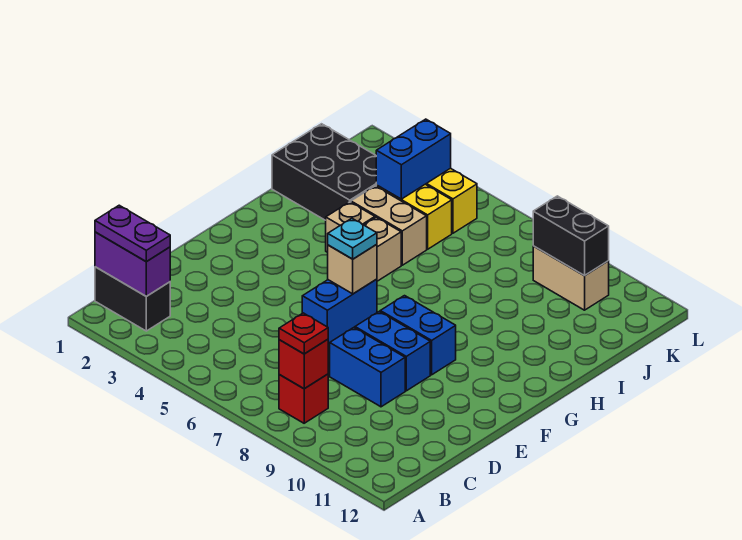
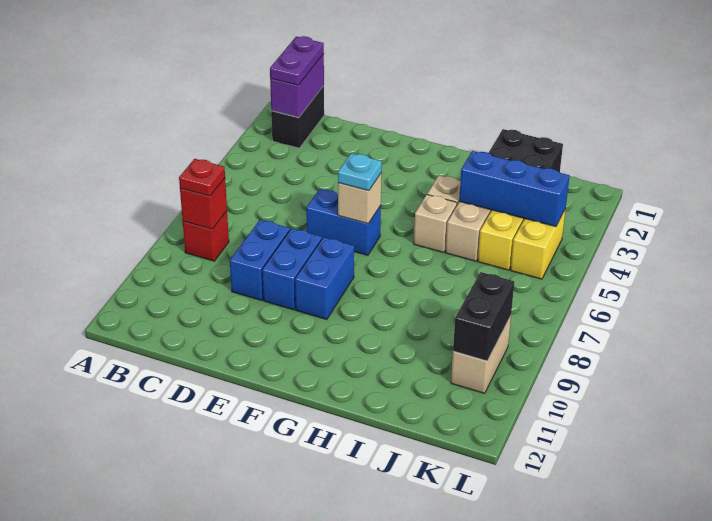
blue brick J4:K4 level 2 -> blue brick I4:K4 level 2

